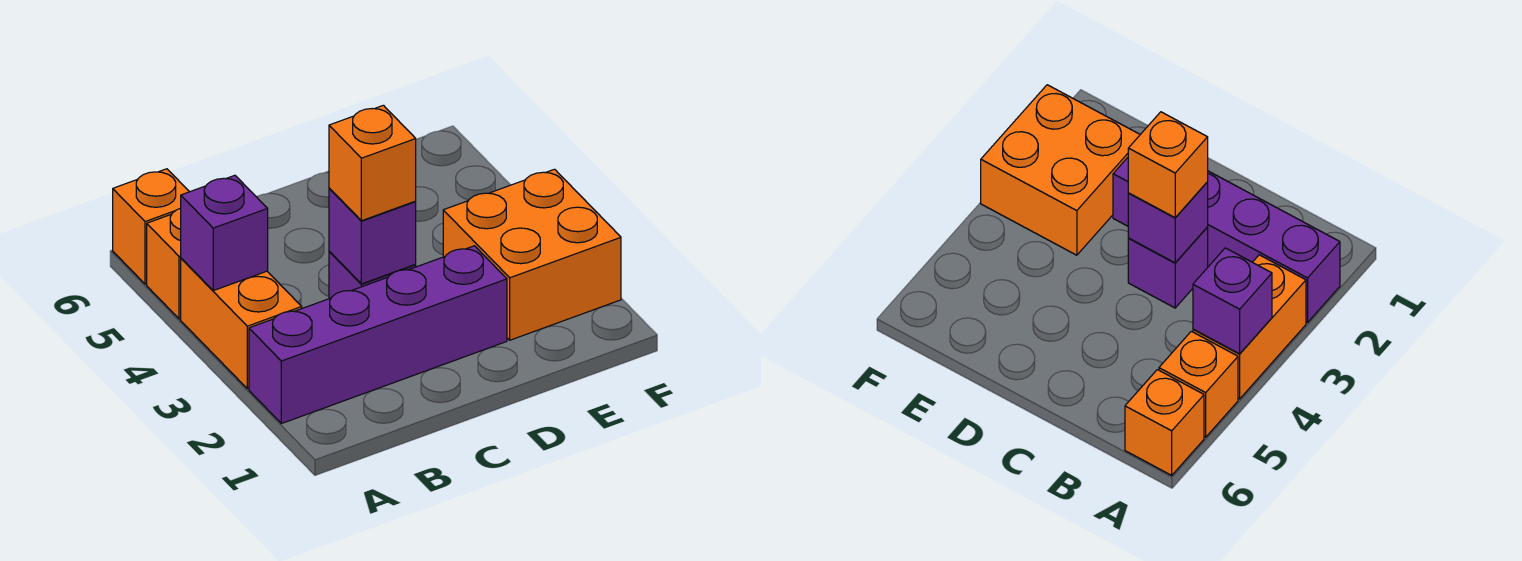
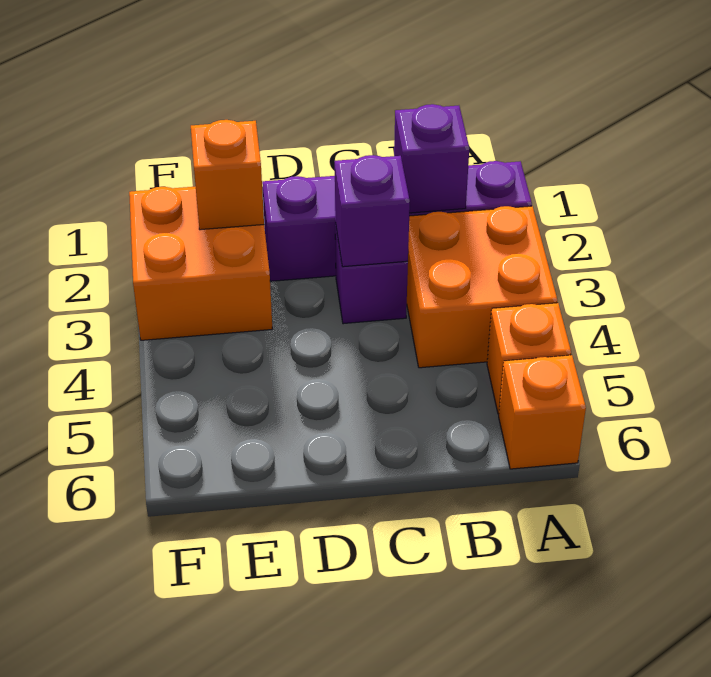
orange brick A3:A4 level 1 -> orange brick A3:B4 level 1
purple brick A4 level 2 -> purple brick B2 level 2
orange brick C3 level 3 -> orange brick E2 level 2

